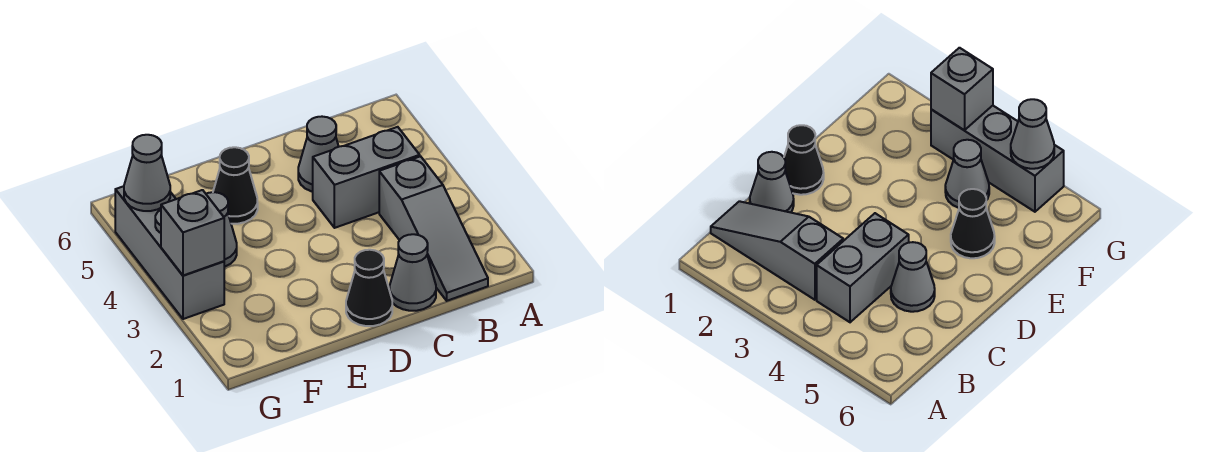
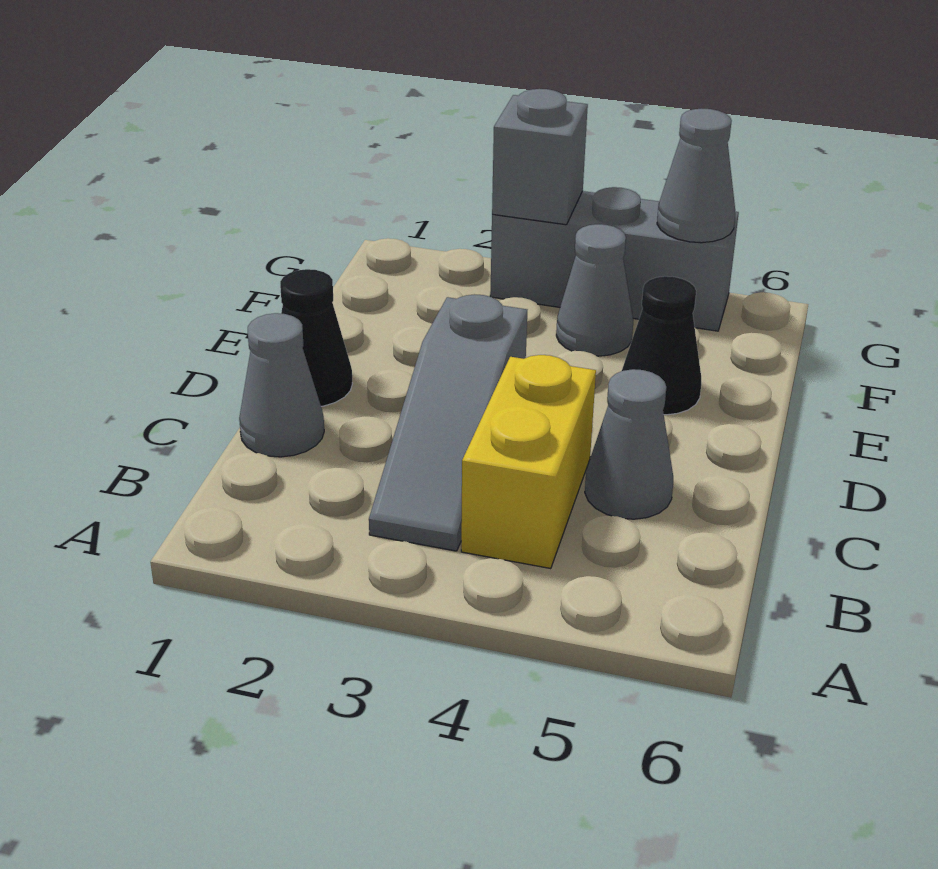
grey slope B1:B3 level 1 top 3 -> grey slope B3:D3 level 1 top D
grey brick B4:C4 level 1 -> yellow brick B4:C4 level 1

